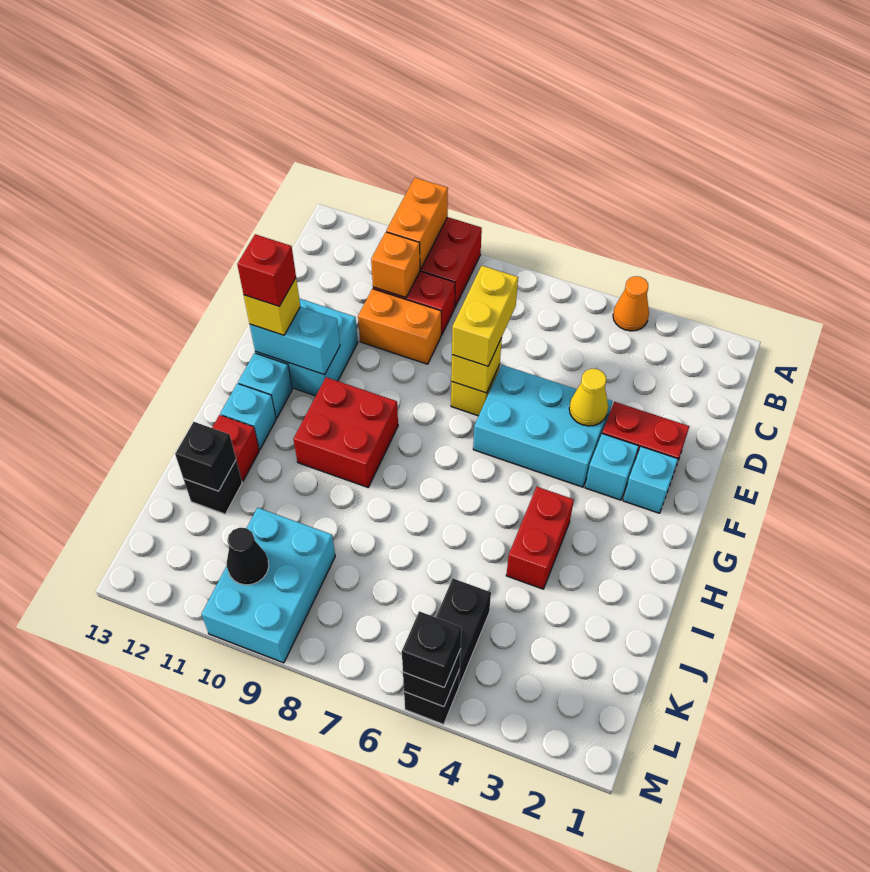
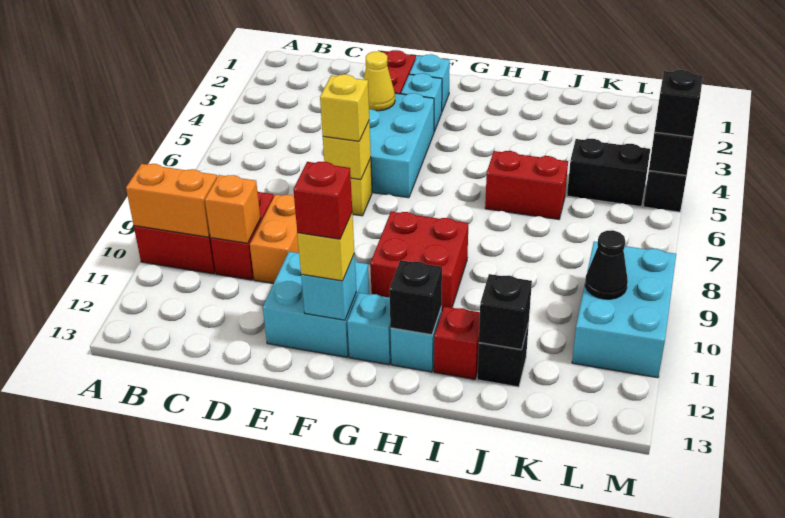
orange cone A4 level 1 -> none
yellow brick D7:E7 level 3 -> yellow brick E7 level 3
cyan brick F11:F12 level 2 -> cyan brick F12 level 2
red brick H4:I4 level 1 -> red brick I6:J6 level 1
none -> black brick H12 level 2
cyan brick K9:M10 level 1 -> cyan brick L9:M11 level 1

